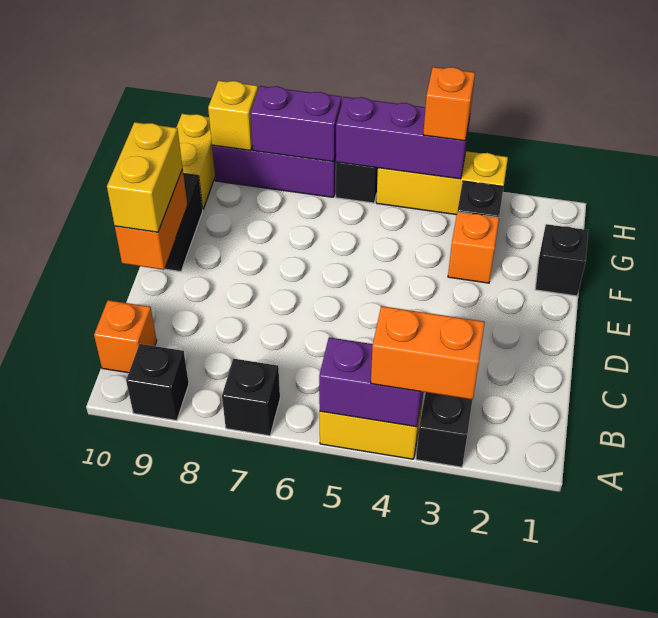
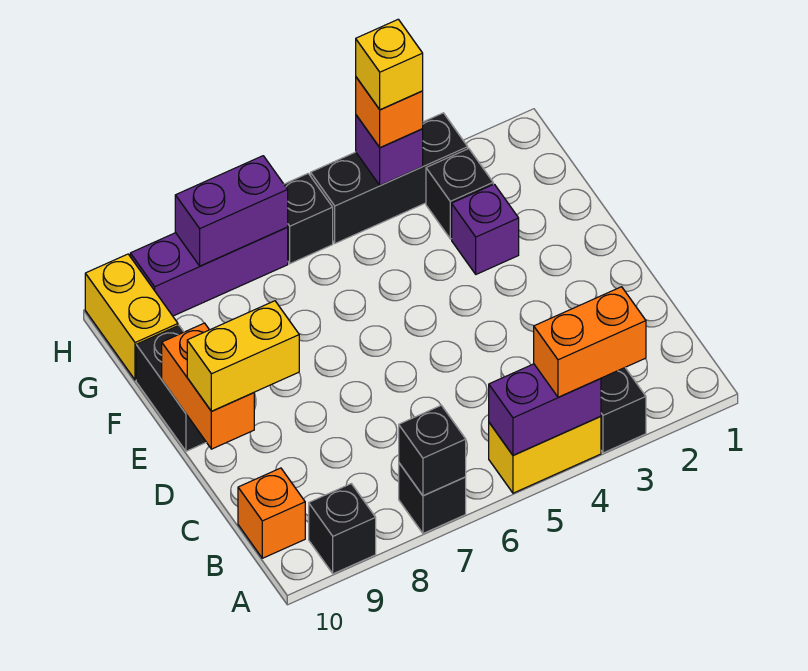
yellow brick D10:E10 level 3 -> yellow brick D9:D10 level 3
black brick F1 level 1 -> black brick A7 level 2
orange brick F3 level 1 -> purple brick F3 level 1
yellow brick H3:H5 level 1 -> black brick H3:H5 level 1
purple brick H4:H6 level 2 -> purple brick H4 level 2
yellow brick H9 level 2 -> yellow brick H4 level 4

